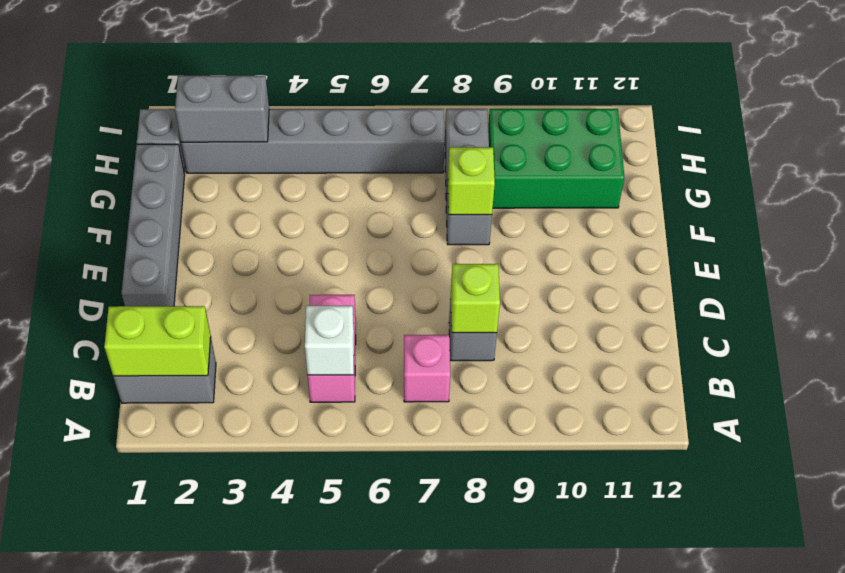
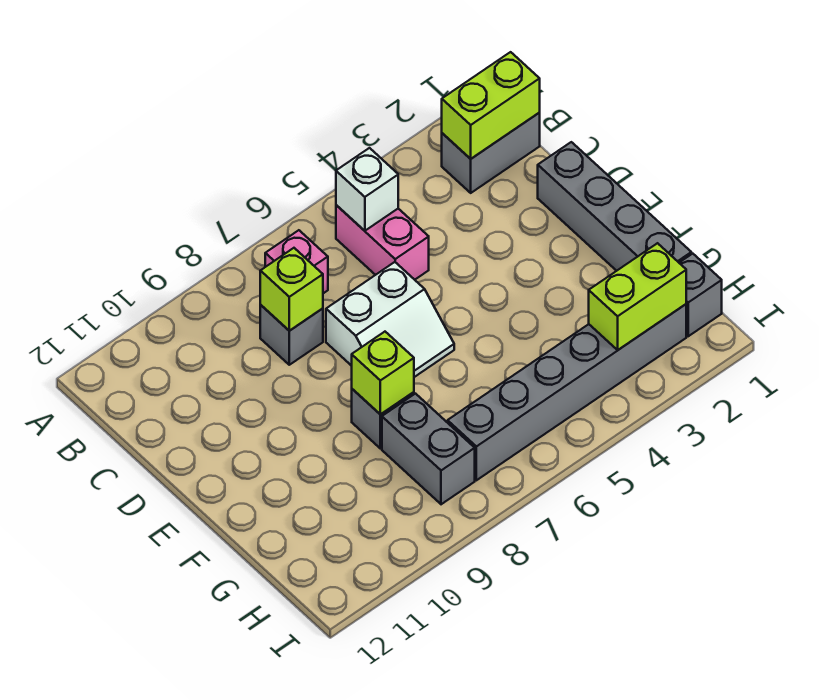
none -> white slope D6:E7 level 1 top D
green brick G9:H11 level 1 -> none
grey brick H2:H3 level 2 -> lime brick H2:H3 level 2

